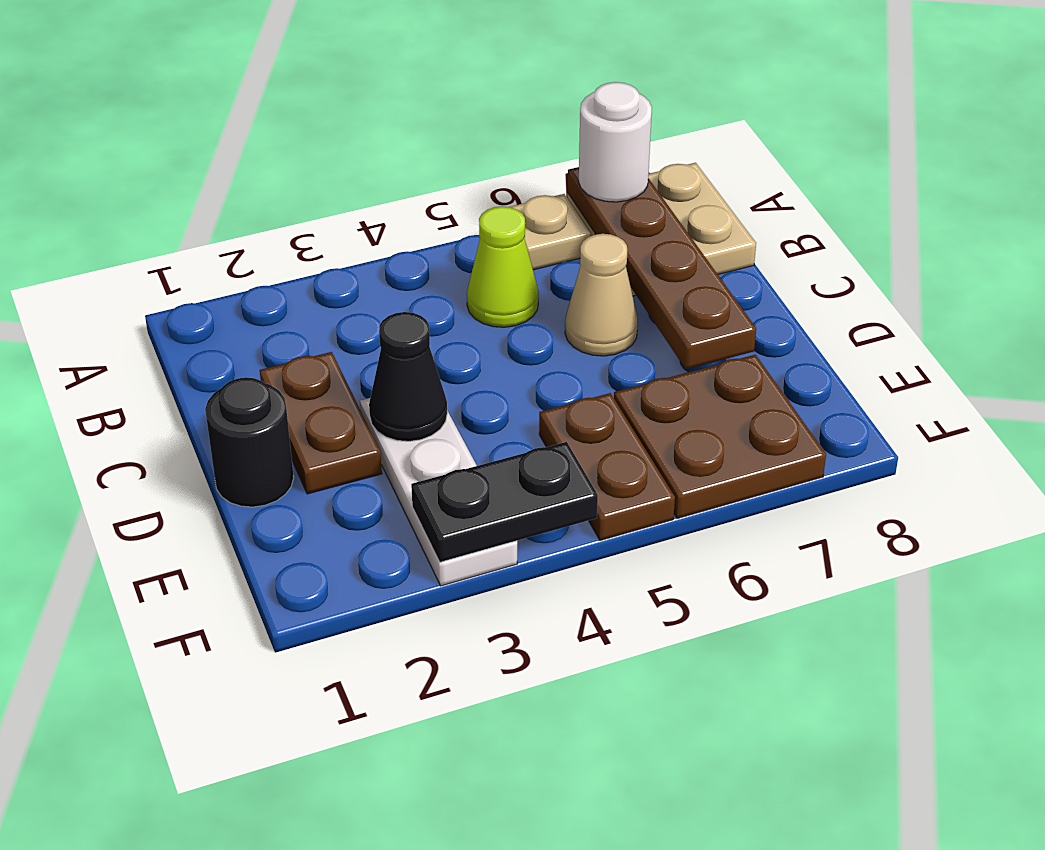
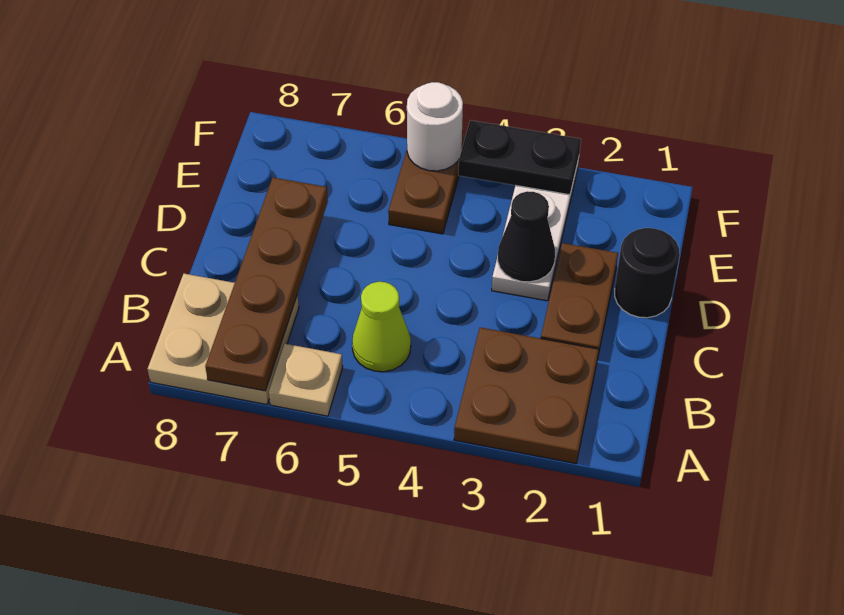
white round brick A7 level 3 -> white round brick F5 level 2
tan cone C6 level 1 -> none
brown plate E6:F7 level 1 -> brown plate A2:B3 level 1

